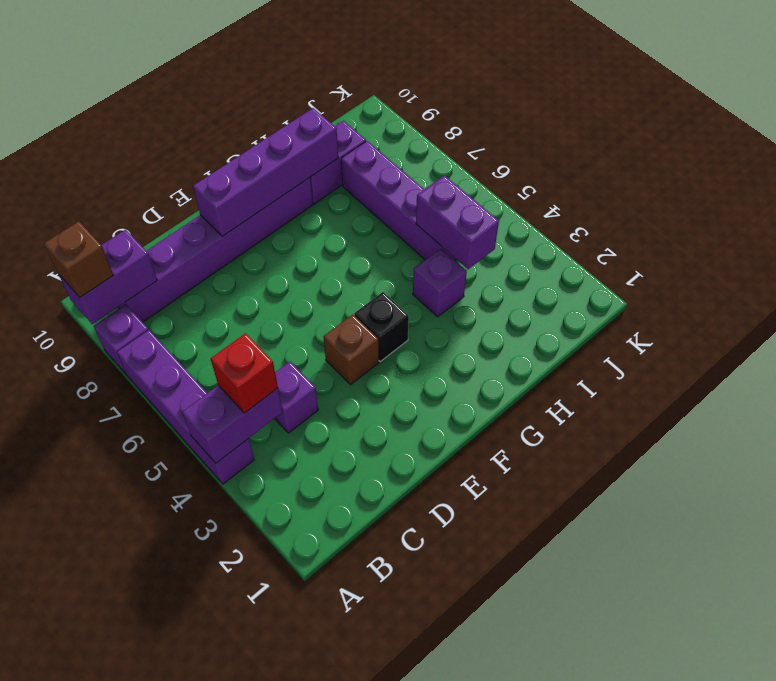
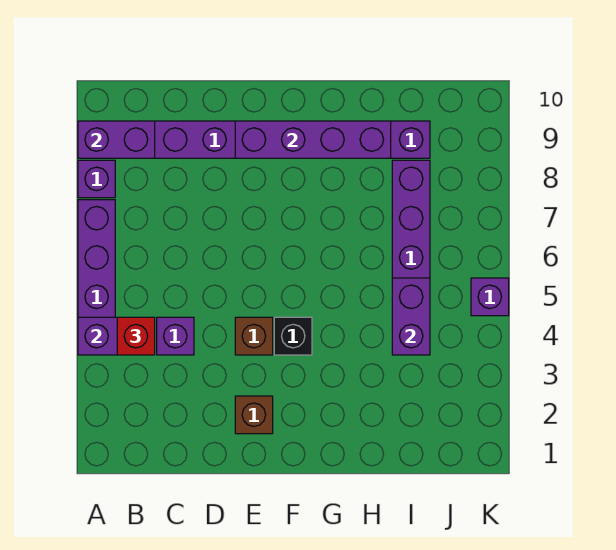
brown brick A9 level 3 -> brown brick E2 level 1
purple brick H4 level 1 -> purple brick K5 level 1

